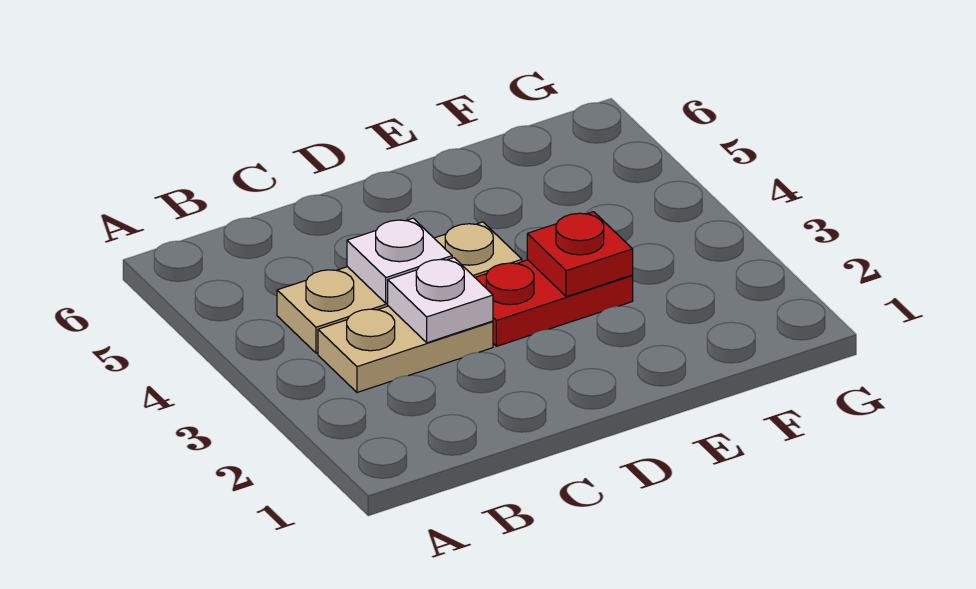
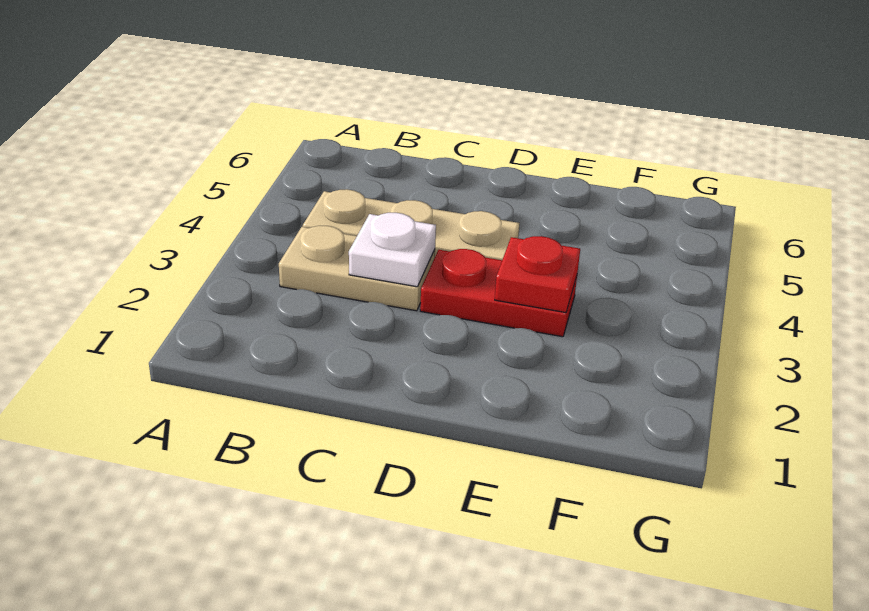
white plate C4 level 2 -> none

